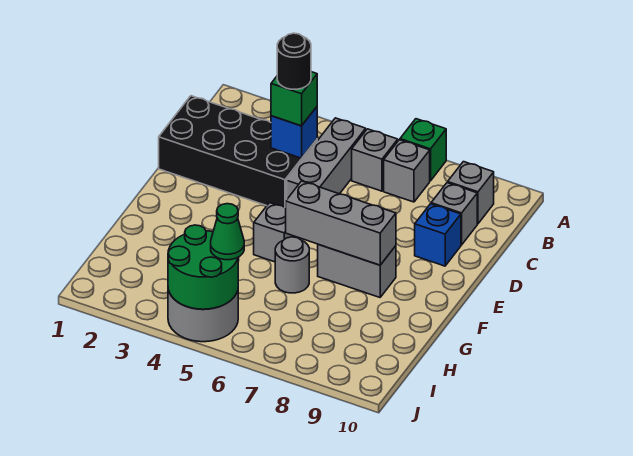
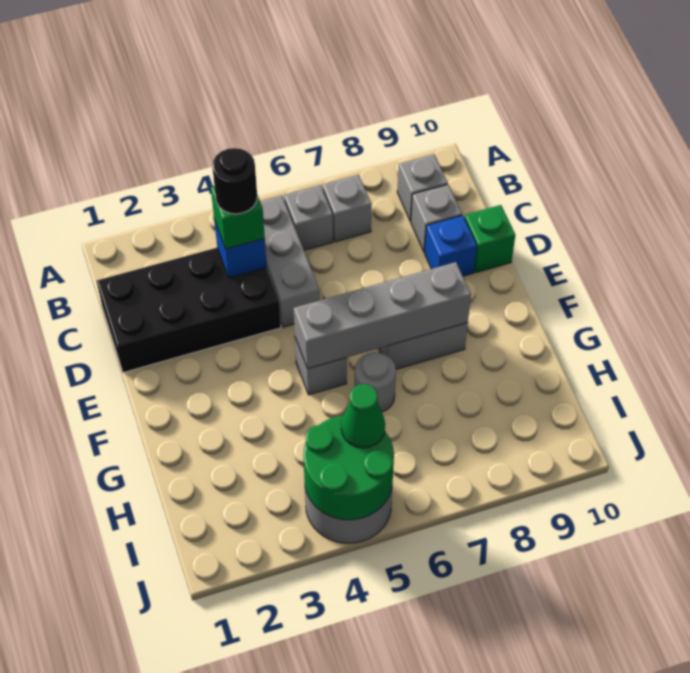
green brick A7 level 1 -> green brick D10 level 1
grey brick F6:F8 level 2 -> grey brick F5:F8 level 2

